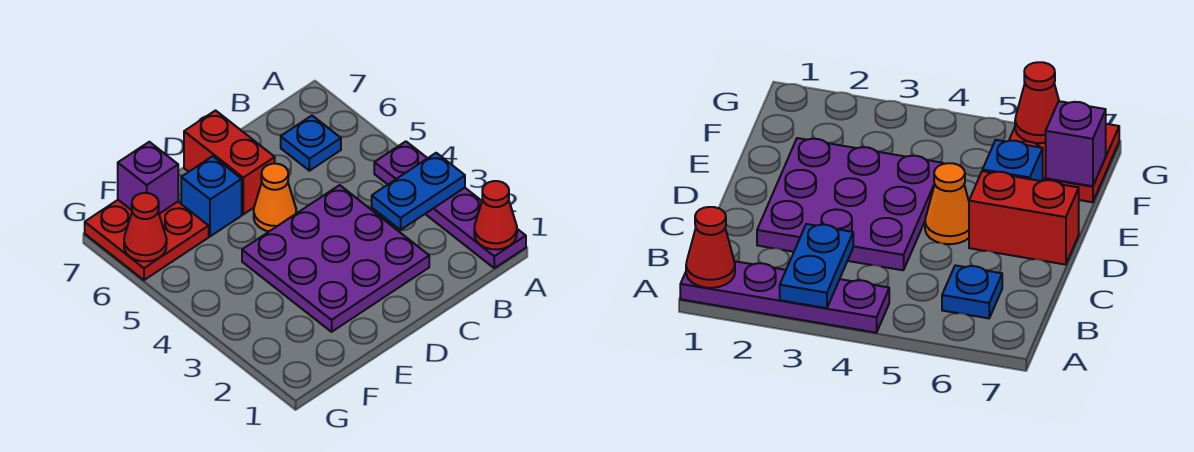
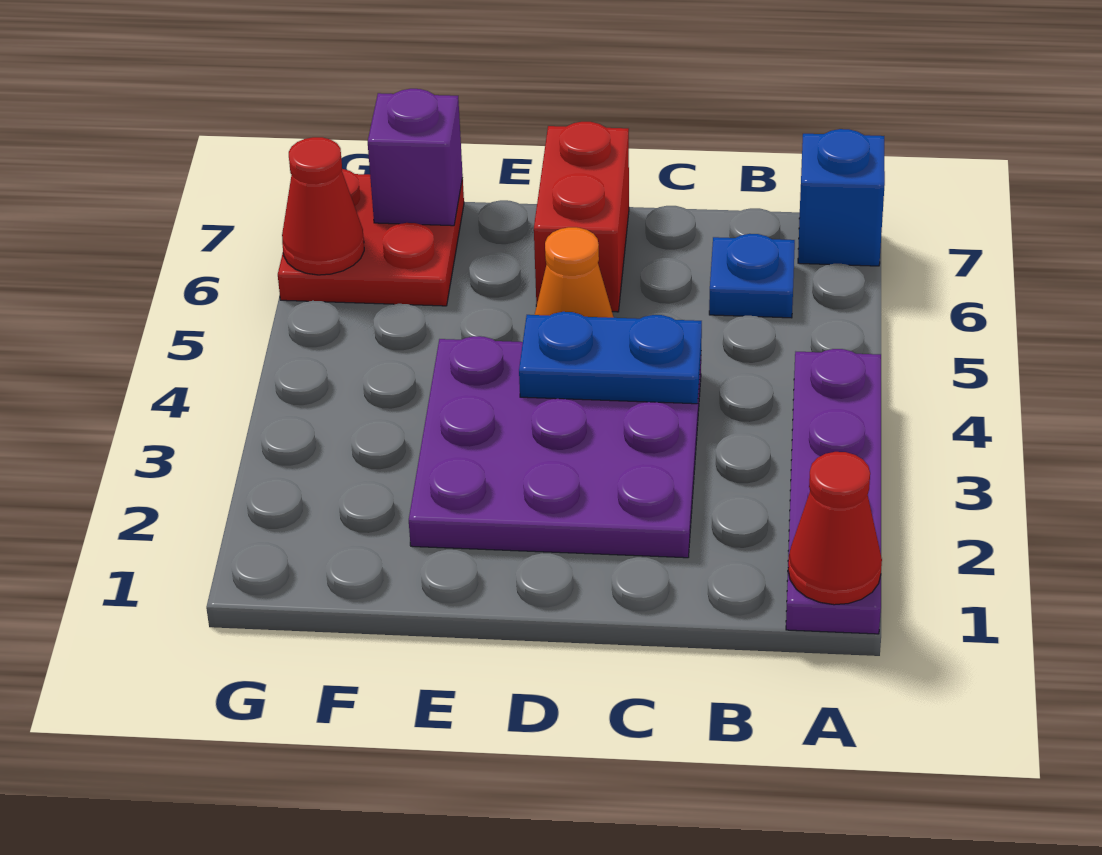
blue plate A3:B3 level 2 -> blue plate C4:D4 level 2
blue brick E6 level 1 -> blue brick A7 level 1

